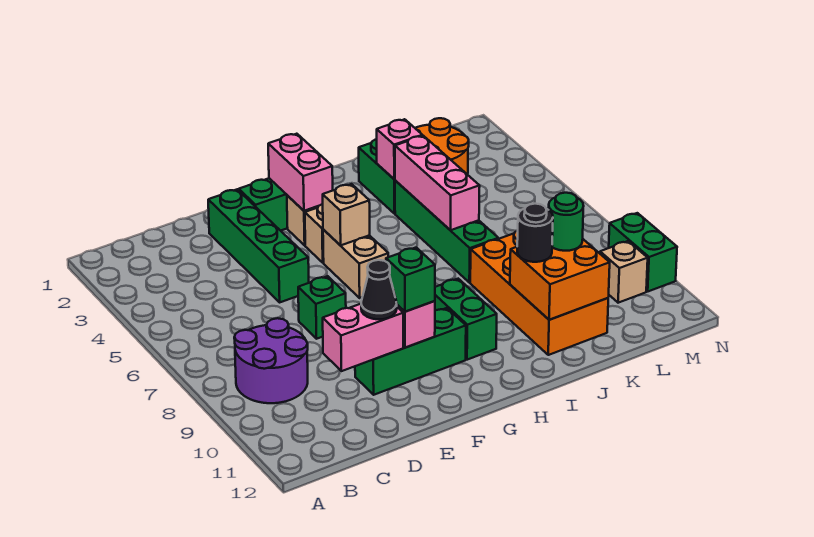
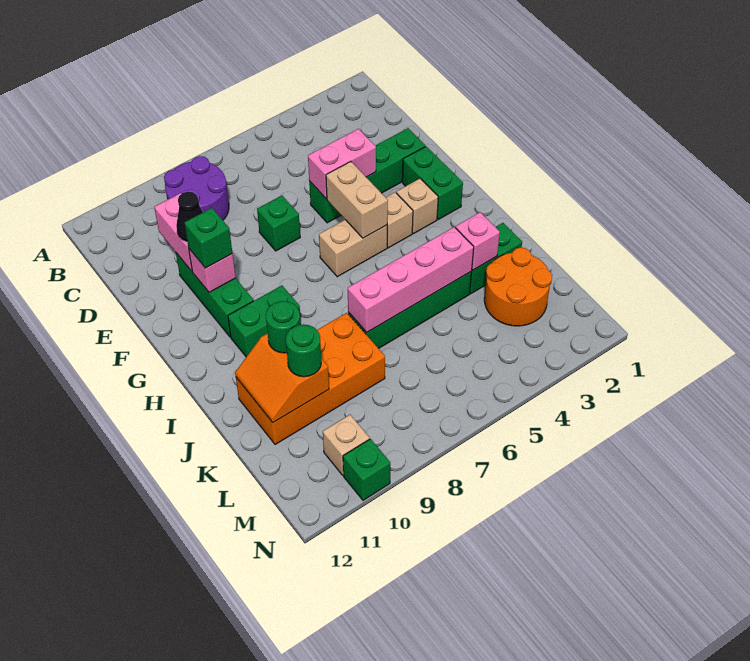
pink brick G2:G3 level 2 -> pink brick E4:E5 level 2
tan brick G5 level 2 -> tan brick F5:G5 level 2
pink brick J4:J6 level 2 -> pink brick J4:J7 level 2
orange brick J10:K11 level 2 -> orange slope J10:K11 level 2 top 10
black round brick J10 level 3 -> green round brick J10 level 3
green brick N9:N10 level 1 -> green brick N10 level 1

